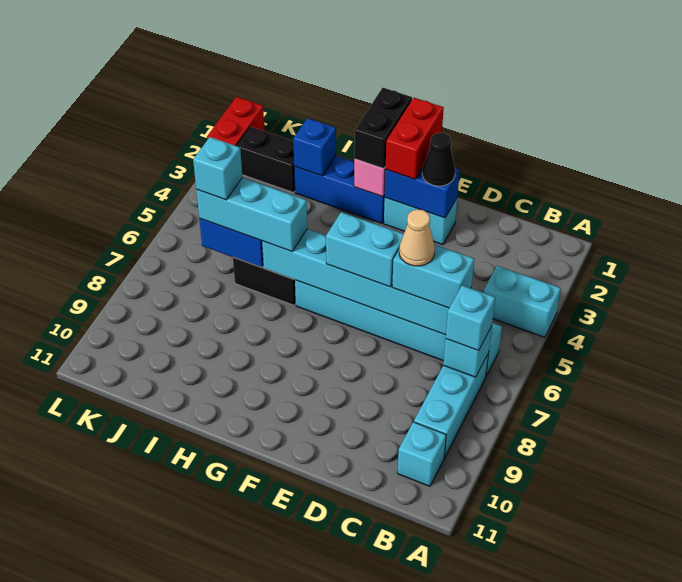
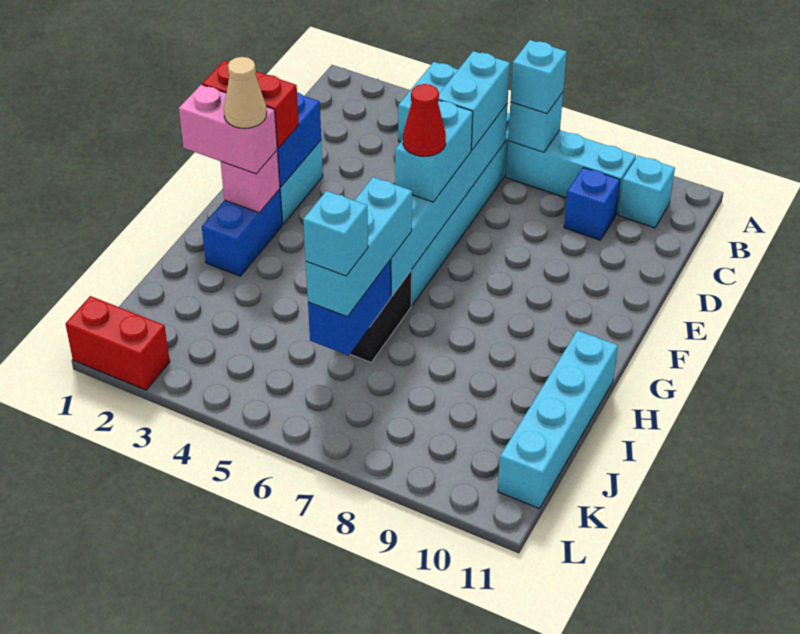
tan cone D6 level 4 -> tan cone G2 level 4
black cone E2 level 3 -> none
none -> red cone F6 level 4
black brick G1:G2 level 3 -> pink brick G1:G2 level 3
blue brick G2:I2 level 1 -> blue brick G2:H2 level 1
none -> cyan brick H11:K11 level 1
blue brick I2 level 2 -> blue brick C9 level 1
black brick J2:K2 level 1 -> none

